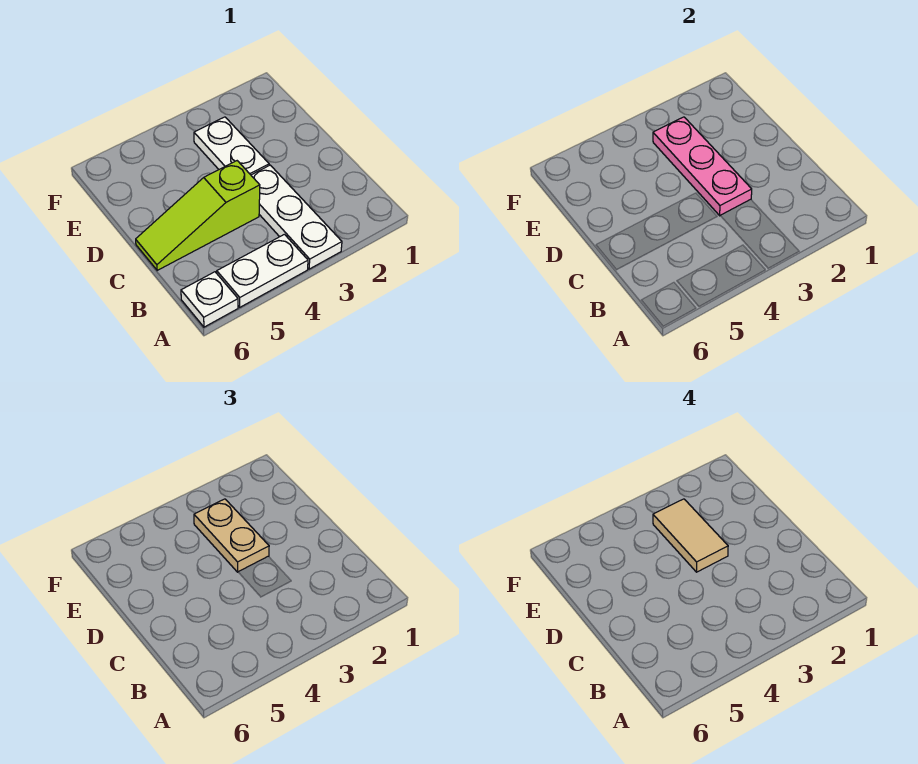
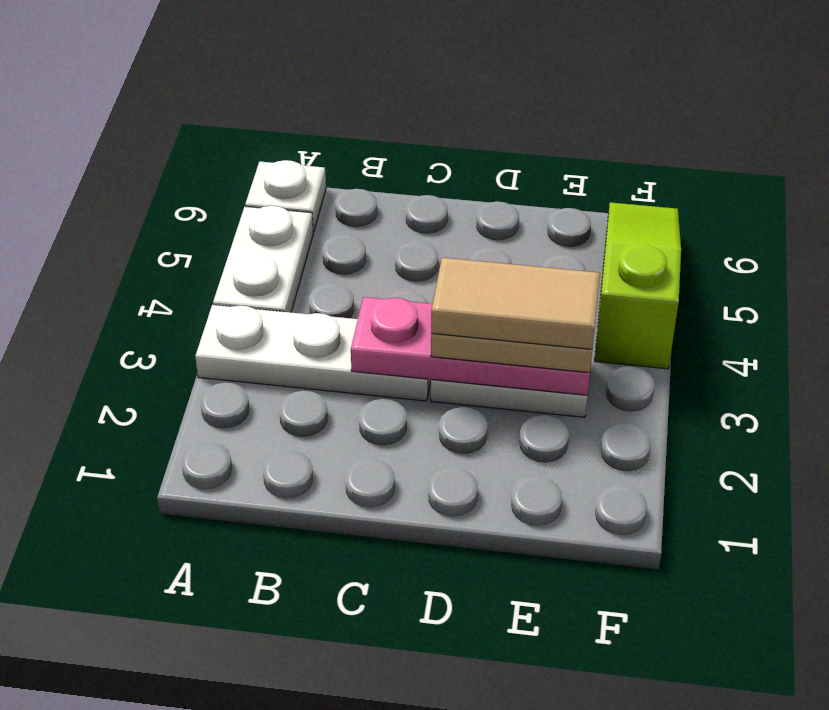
lime slope C4:C6 level 1 top 4 -> lime slope F4:F6 level 1 top 4

